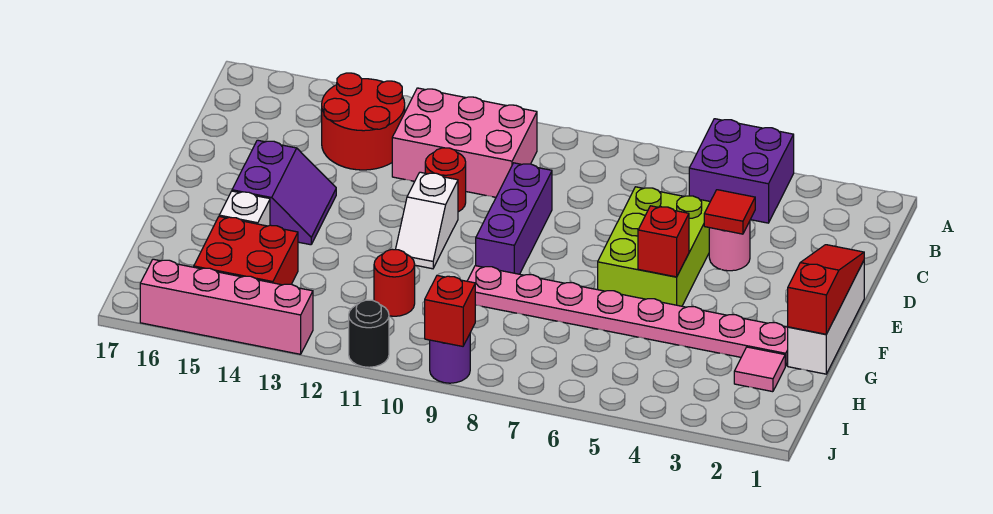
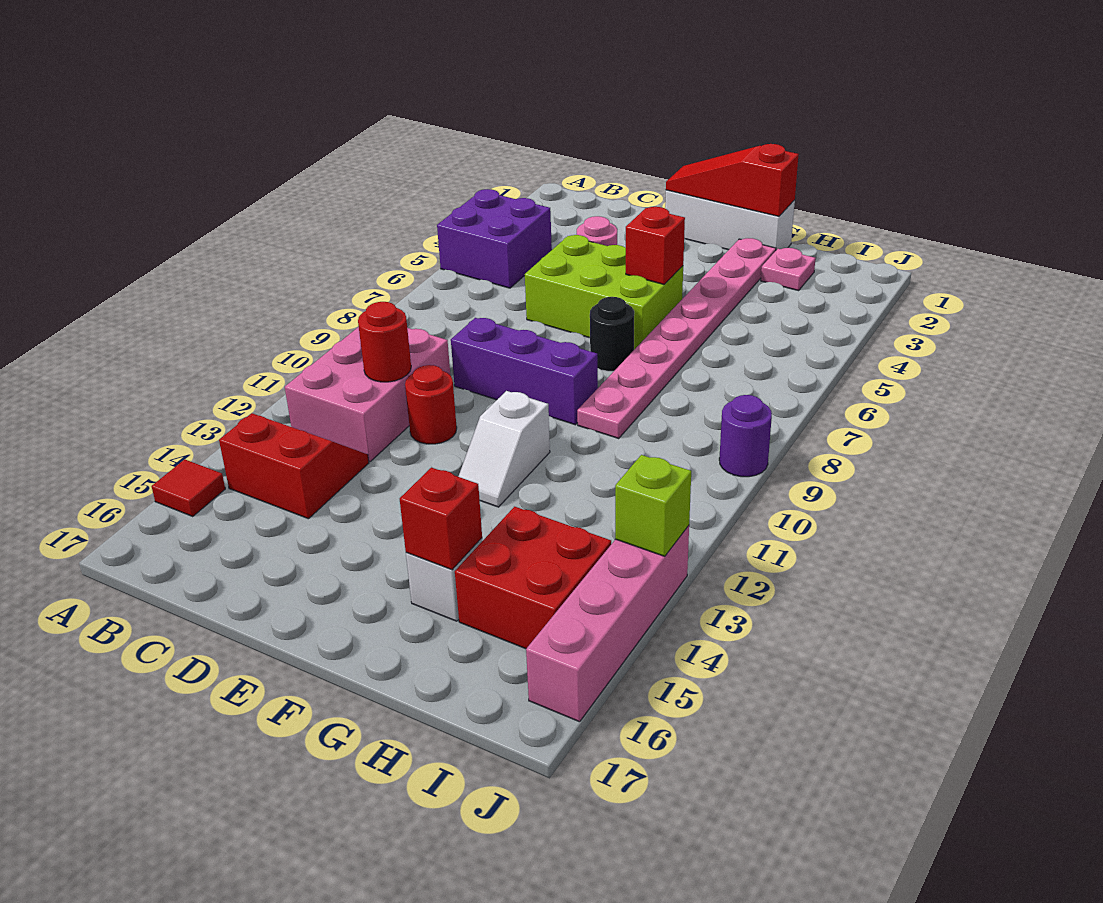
red round brick B13:C14 level 1 -> red slope B13:C14 level 1 top 14
red tile D4 level 2 -> red tile A15 level 1
white slope E11:F11 level 1 top E -> white slope F11:F12 level 1 top 11
purple slope E14:F15 level 1 top 15 -> none
pink tile H2 level 1 -> pink plate H2 level 1
red round brick H11 level 1 -> red round brick C11 level 2
red brick J9 level 2 -> red brick G15 level 2
black round brick J11 level 1 -> black round brick F7 level 1
none -> lime brick J13 level 2

